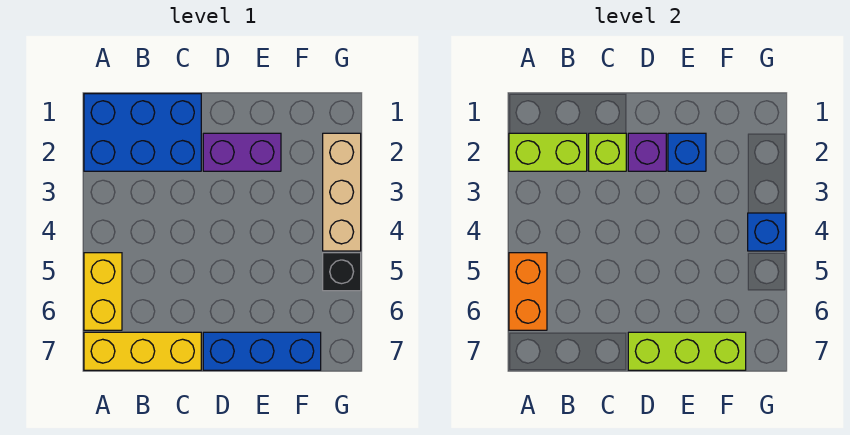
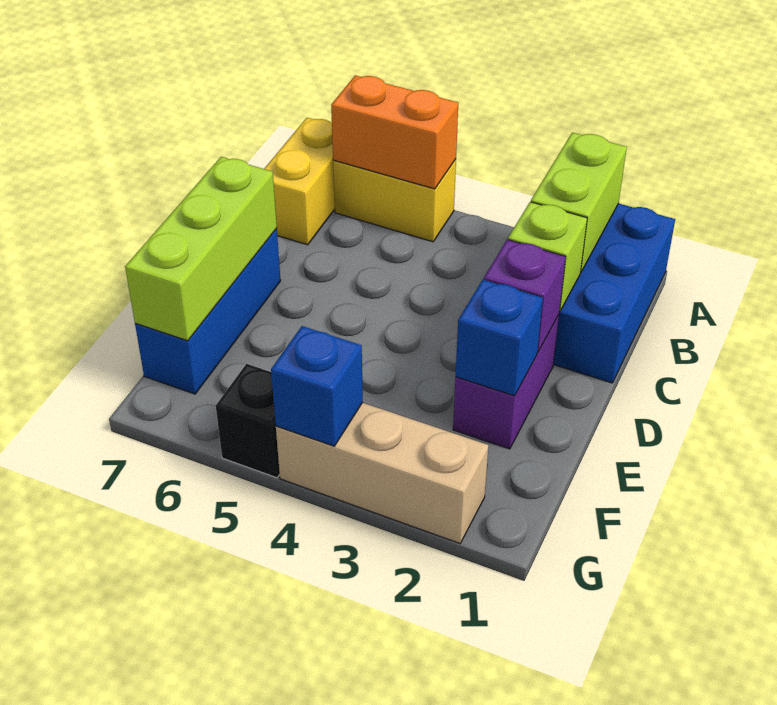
yellow brick A7:C7 level 1 -> yellow brick A7:B7 level 1

